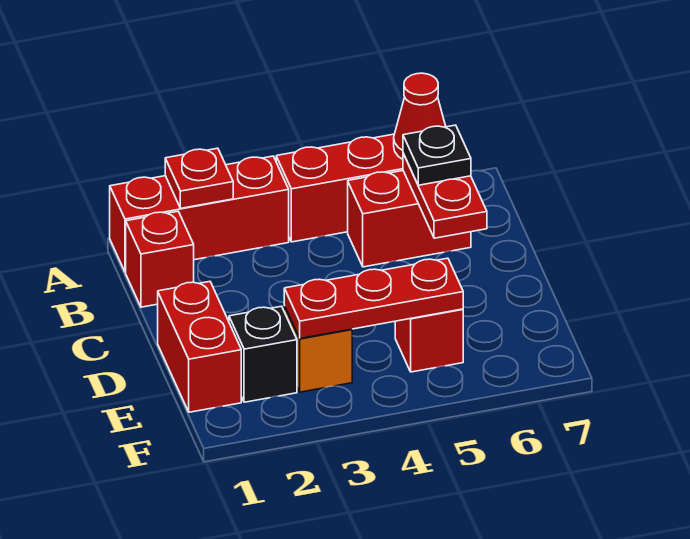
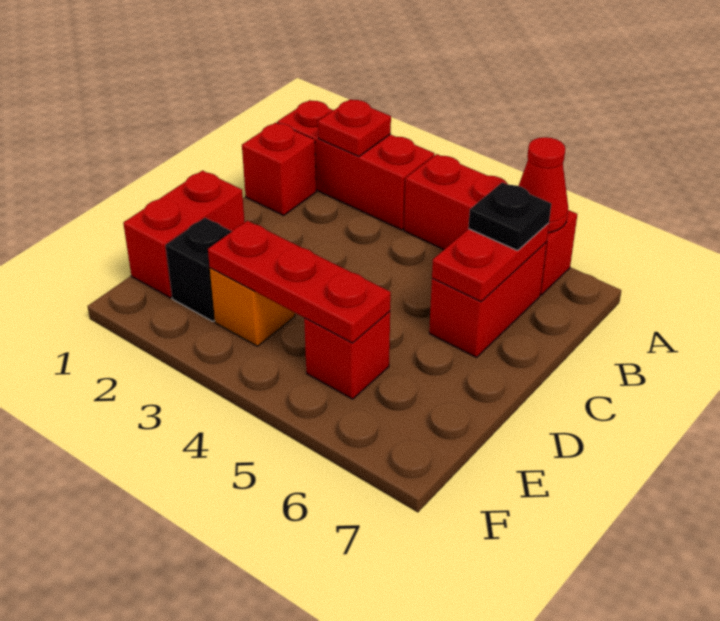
red brick B5:B6 level 1 -> red brick B6:C6 level 1

